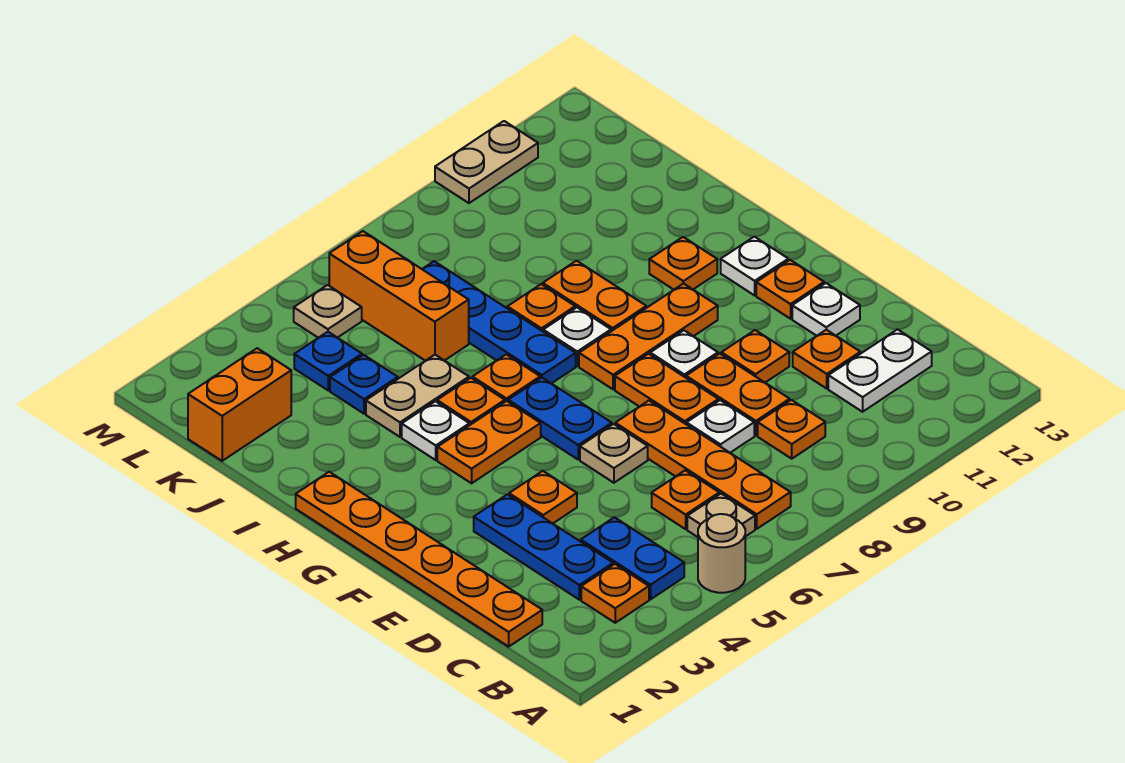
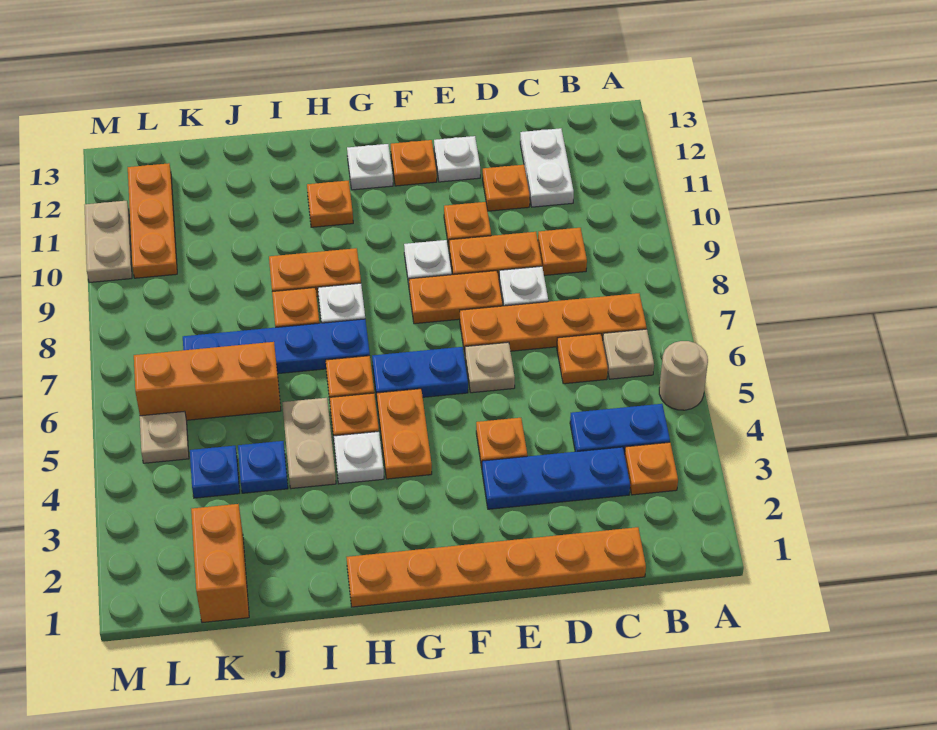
orange plate G8:G10 level 1 -> orange plate L10:L12 level 1

